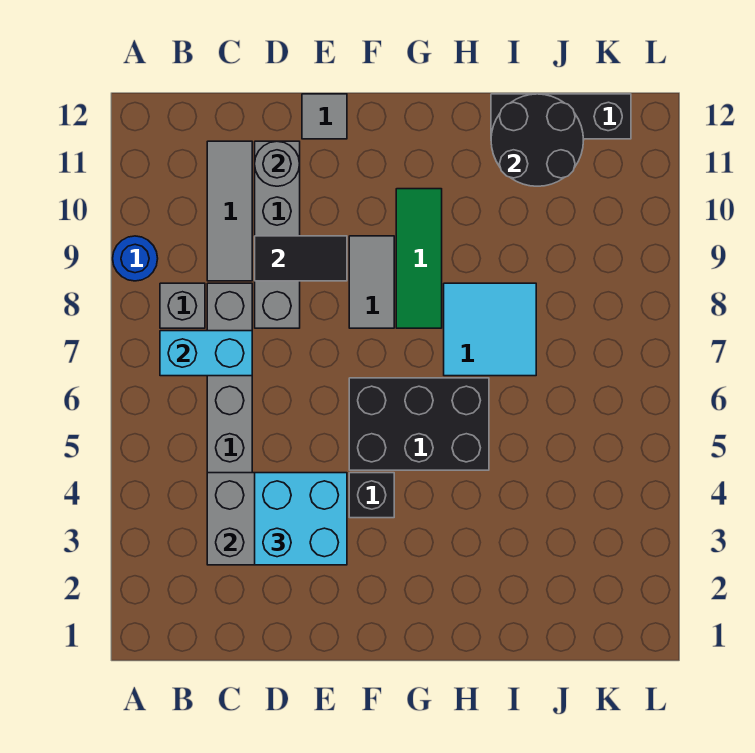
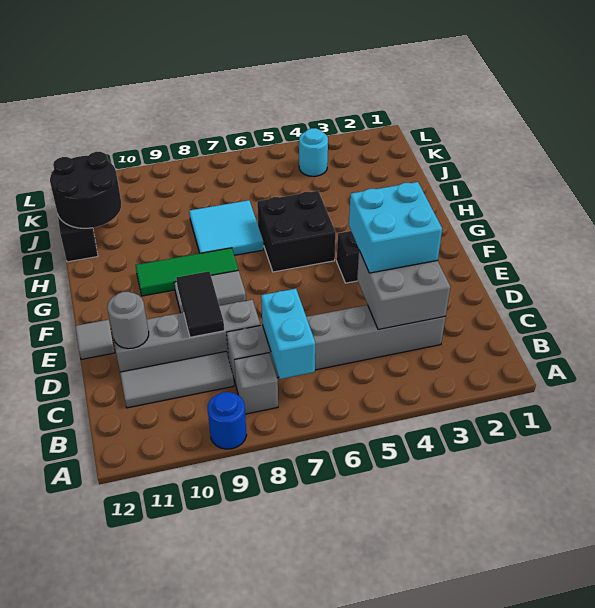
black brick F5:H6 level 1 -> black brick G5:H6 level 1
none -> cyan round brick K4 level 1

